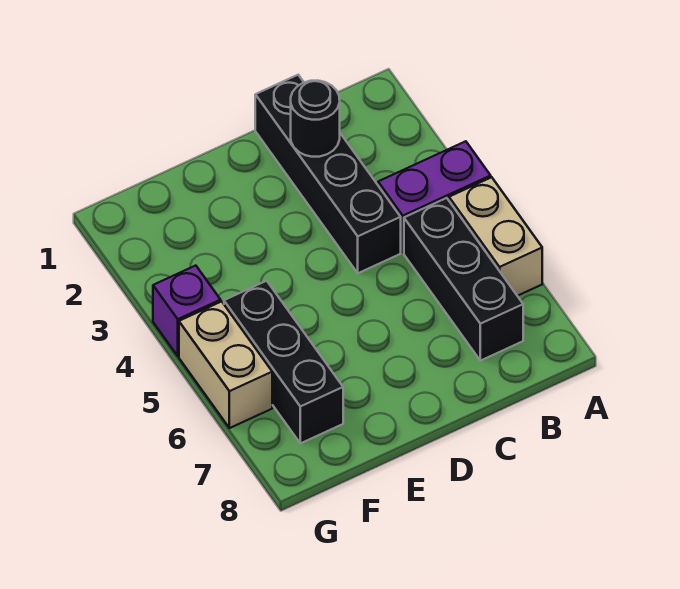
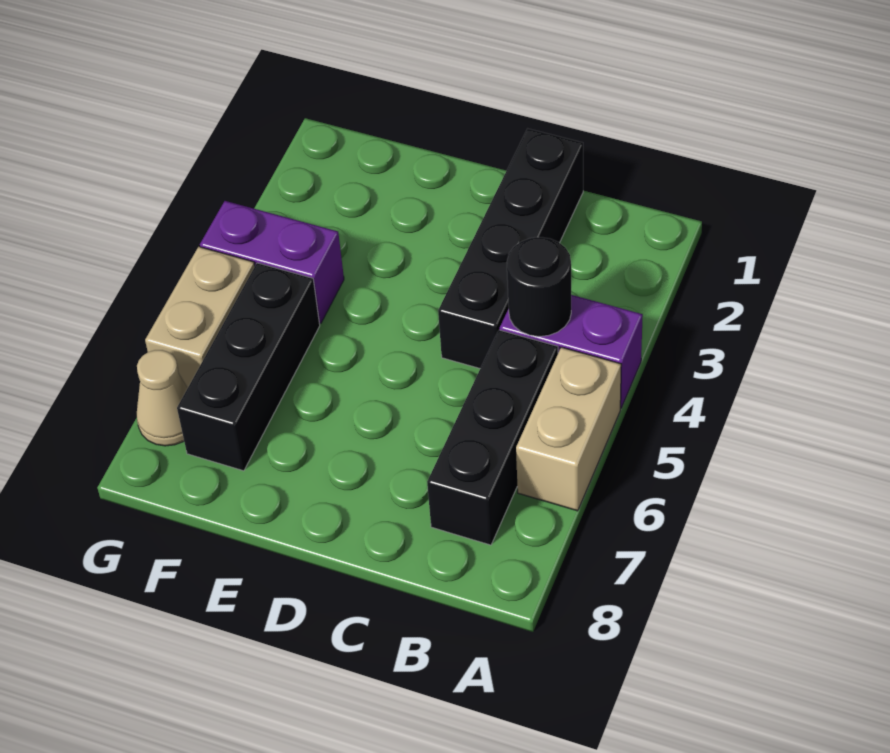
black round brick C2 level 2 -> black round brick B4 level 2
purple brick G4 level 1 -> purple brick F4:G4 level 1
none -> tan cone G7 level 1

